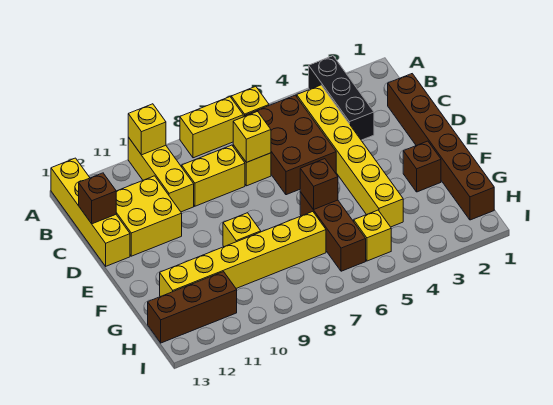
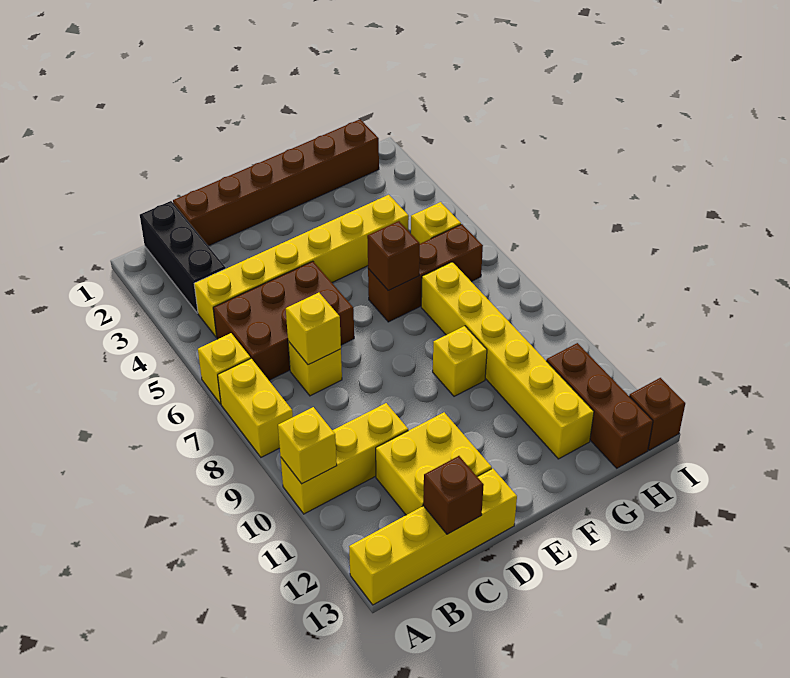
black brick A3:C3 level 1 -> black brick B1:B3 level 1
yellow brick C8:C9 level 1 -> none
brown brick F2 level 1 -> brown brick I13 level 1

